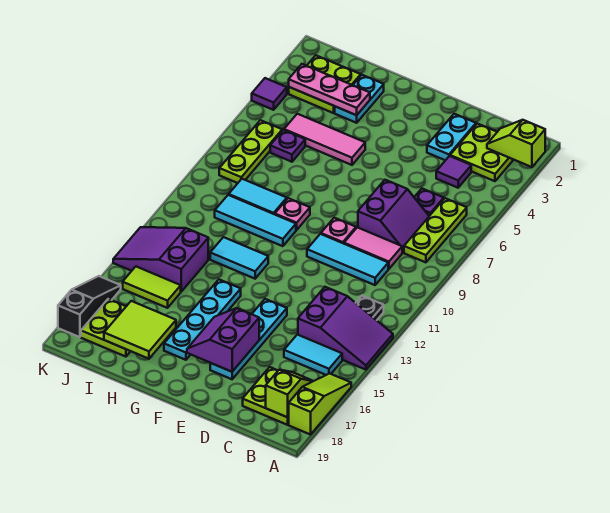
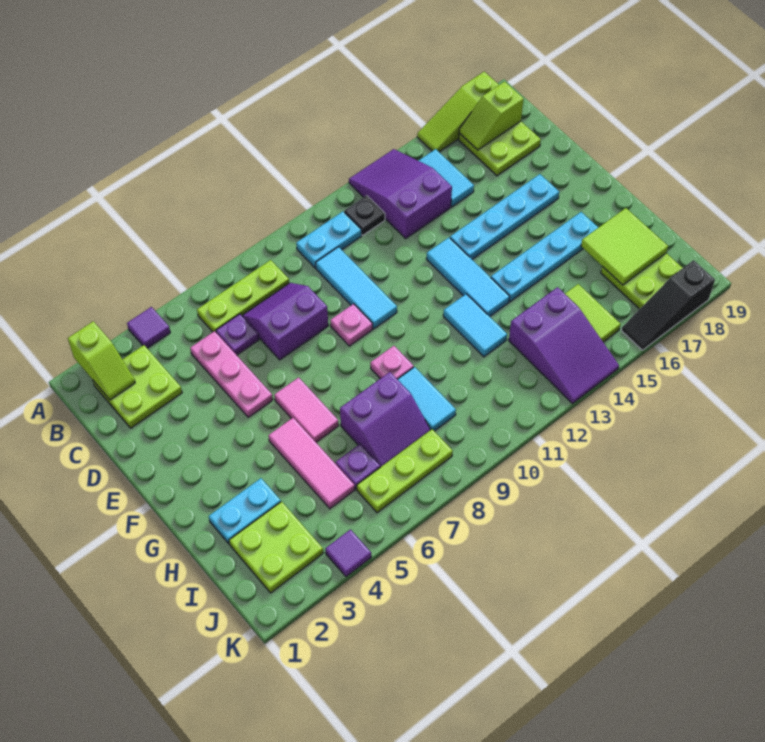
purple tile C4 level 1 -> purple tile A4 level 1
pink tile C9:D9 level 1 -> pink tile F6:G6 level 1
cyan plate D2:D3 level 1 -> cyan plate B10:B11 level 1
purple slope E16:F17 level 2 top E -> purple slope H7:I8 level 1 top H
cyan tile G10:I10 level 1 -> cyan tile E13:G13 level 1
pink plate H3:J3 level 2 -> pink plate C5:E5 level 1

